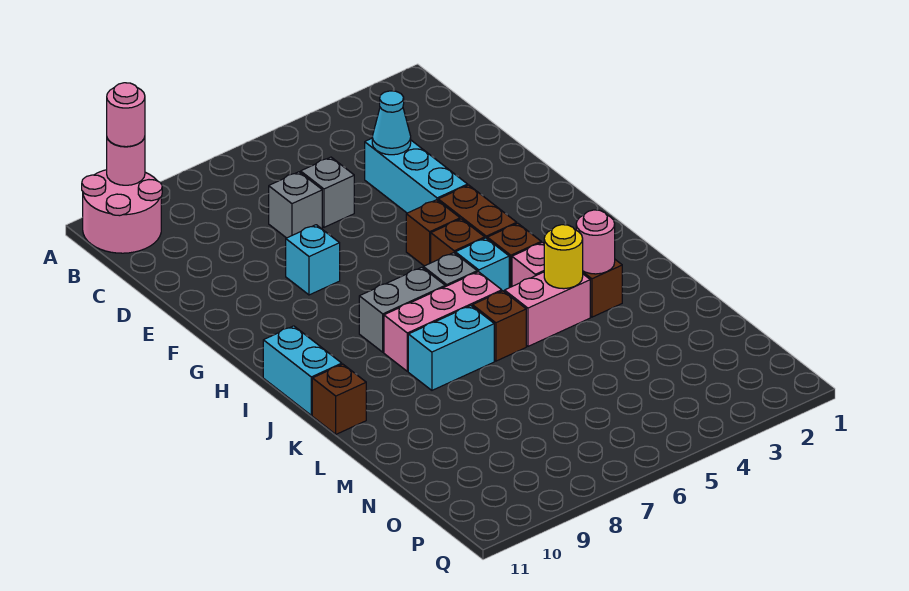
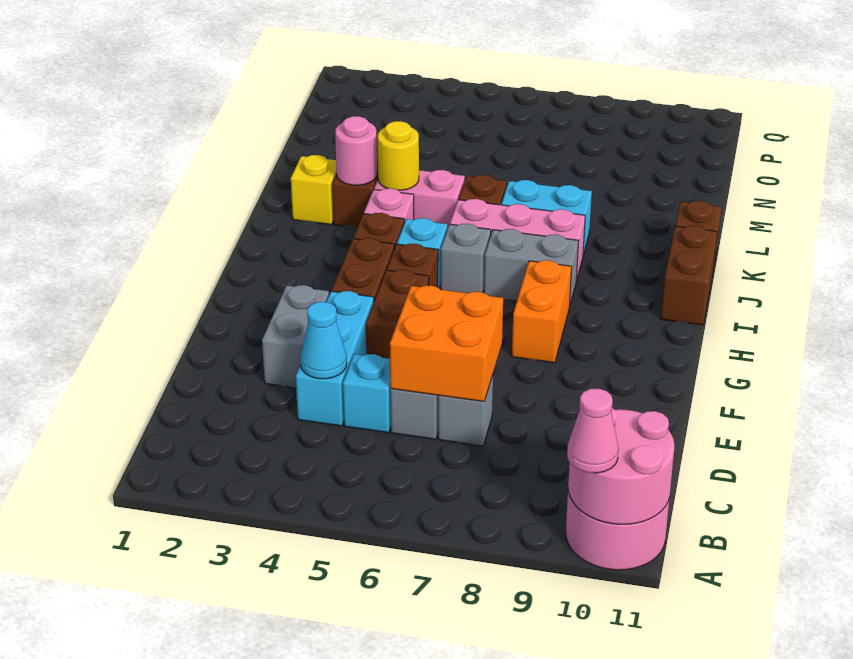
pink round brick A10 level 2 -> pink round brick A10:B11 level 2
pink round brick A10 level 3 -> pink cone A10 level 3
none -> orange brick D6:E7 level 2
none -> grey brick E3:F3 level 1
cyan brick F8 level 1 -> cyan brick D5 level 1
brown brick G5 level 1 -> brown brick F5:G5 level 1
none -> orange brick G8:H8 level 1
cyan brick I11:J11 level 1 -> brown brick I11:J11 level 1
none -> yellow brick K2 level 1

